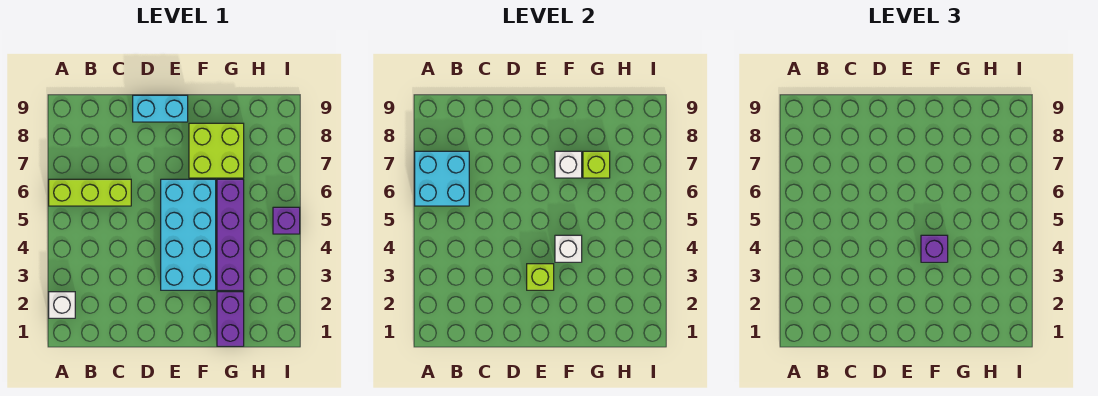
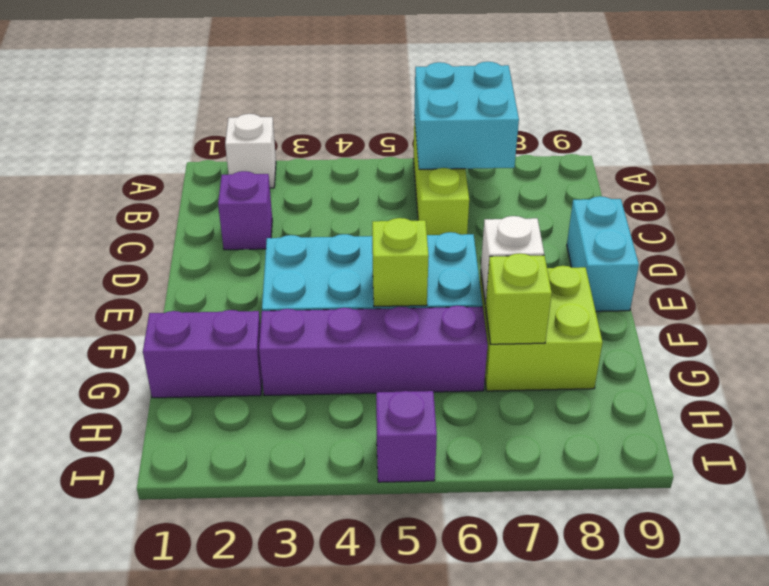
lime brick E3 level 2 -> lime brick F5 level 2
white brick F4 level 2 -> none
purple brick F4 level 3 -> purple brick C2 level 1

